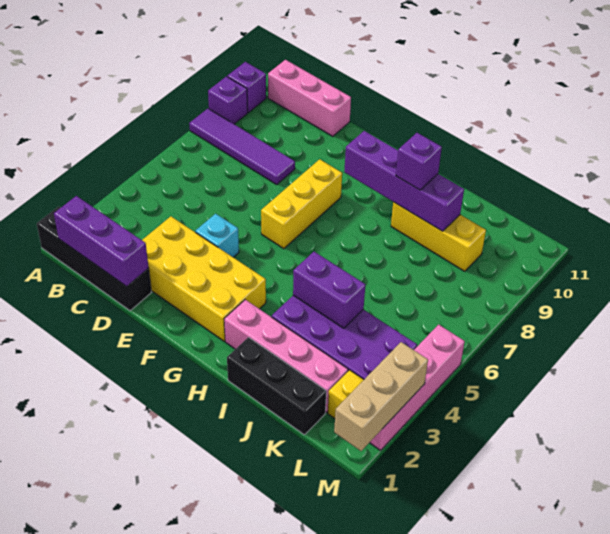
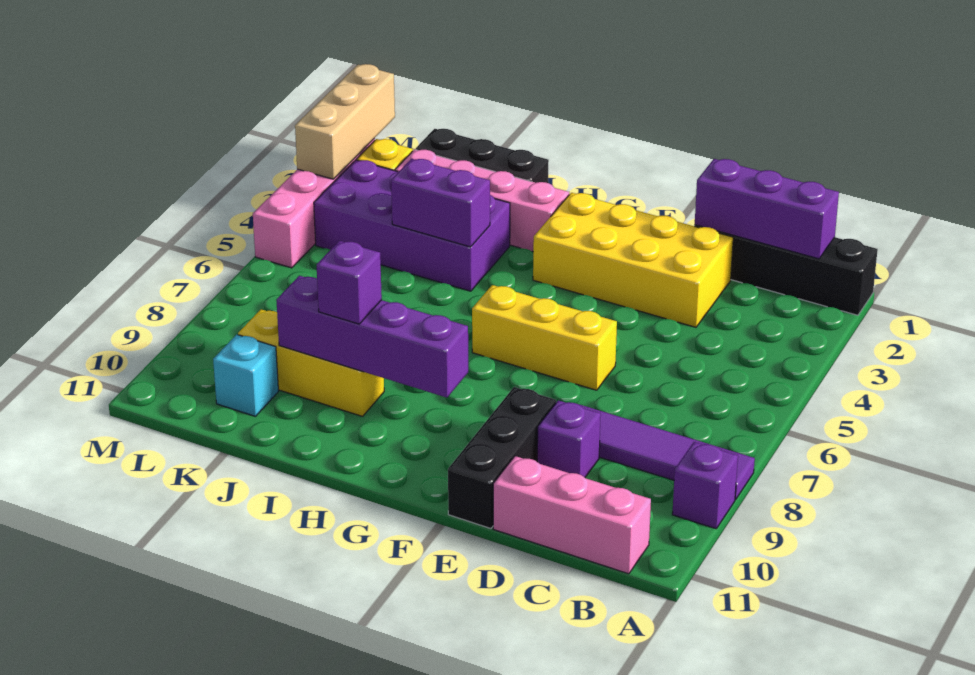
purple brick A10 level 1 -> purple brick D9 level 1
cyan brick E4 level 1 -> cyan brick K10 level 1
none -> black brick E9:E11 level 1
yellow brick F6:F8 level 1 -> yellow brick E6:G6 level 1

